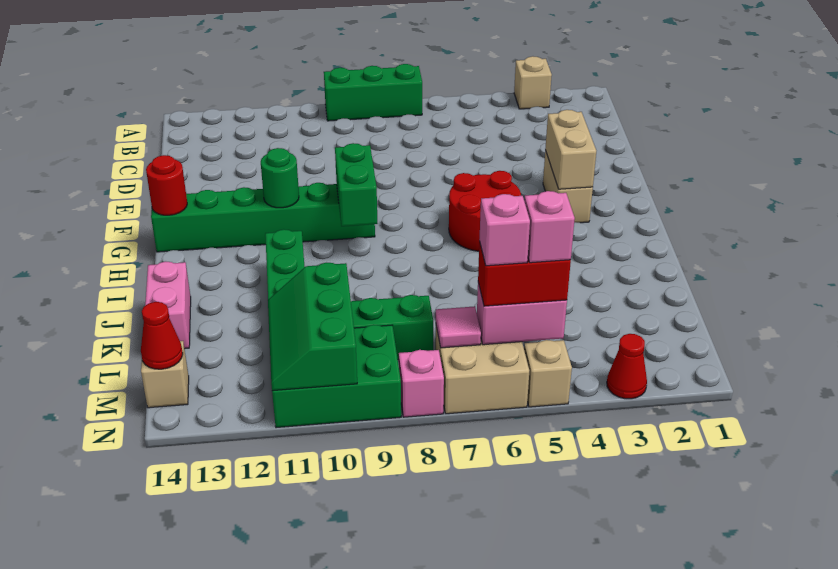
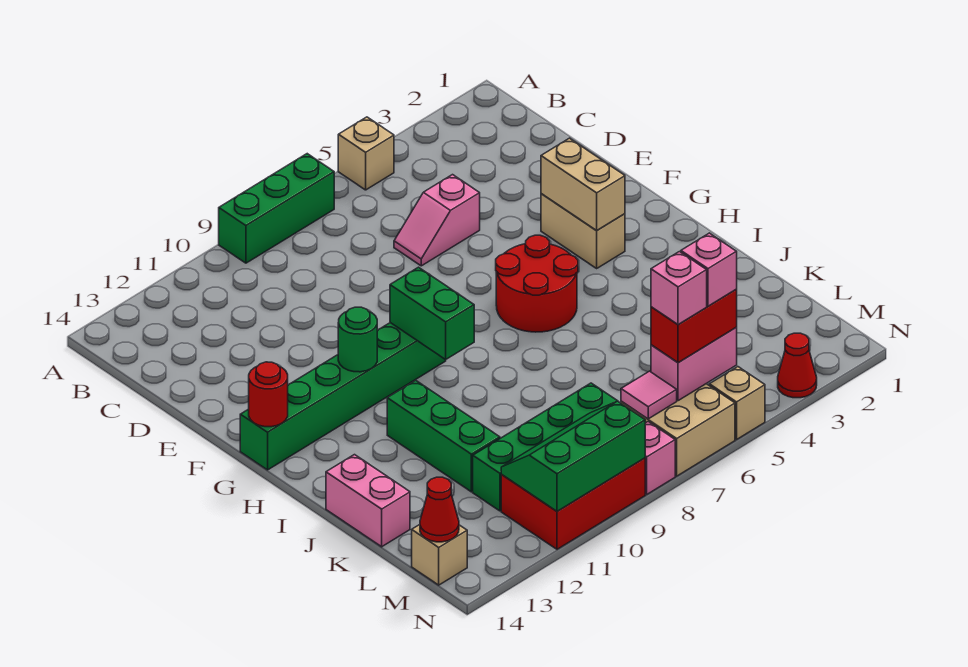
tan brick A3 level 1 -> tan brick A5 level 1
none -> pink slope D5:D6 level 1 top 5
green slope L10:N11 level 2 top 10 -> green slope M9:N11 level 2 top N
green brick M9:N11 level 1 -> red brick M9:N11 level 1

